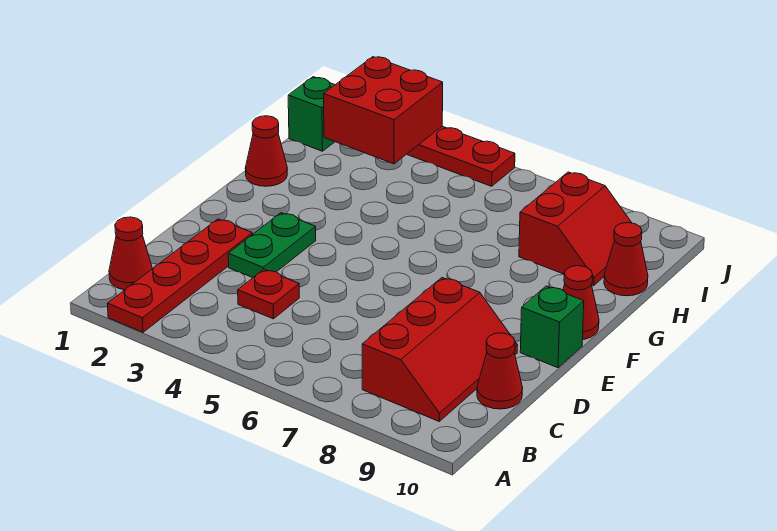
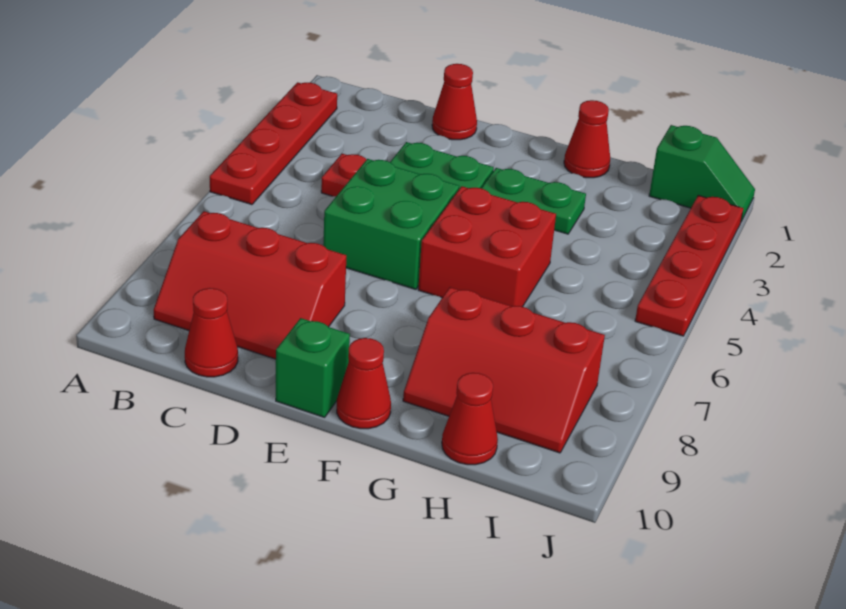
red plate A2:D2 level 1 -> red plate A2:A5 level 1
red cone B1 level 1 -> red cone D1 level 1
none -> green brick D5:E6 level 1
none -> green plate F3:G3 level 1
red slope H8:I9 level 1 top 8 -> red slope G8:I9 level 1 top 8
red brick I2:J3 level 2 -> red brick F5:G6 level 1

